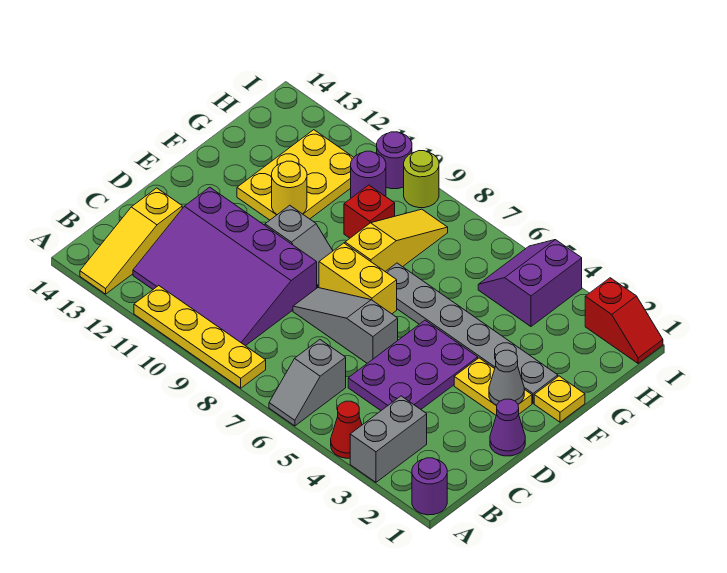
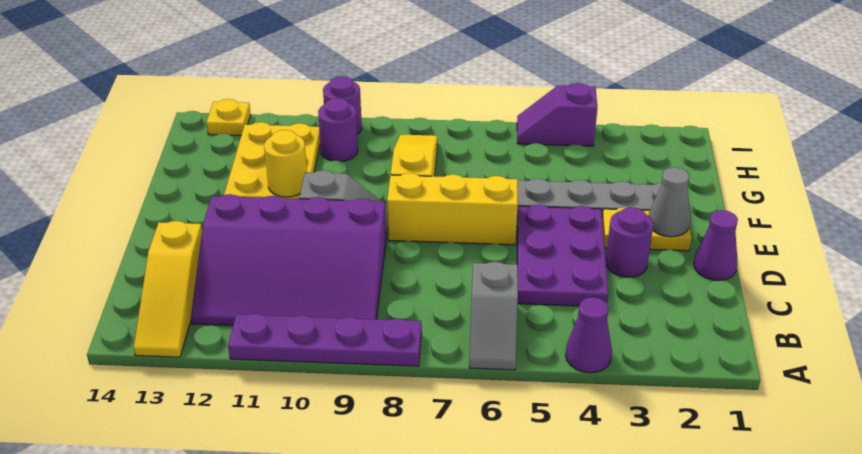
purple round brick A1 level 1 -> purple round brick D3 level 1
grey brick A3:B3 level 1 -> none
red cone A4 level 1 -> purple cone A4 level 1
yellow plate A8:A11 level 1 -> purple plate A8:A11 level 1
grey slope D6:D8 level 1 top 6 -> none
yellow brick E7:E8 level 1 -> yellow brick E6:E8 level 1
yellow plate F1 level 1 -> yellow plate I13 level 1
red brick G9 level 1 -> none
purple slope H4:I5 level 1 top 4 -> purple slope I4:I5 level 1 top 4
red slope I1:I2 level 1 top 2 -> none
lime round brick I9 level 1 -> none

